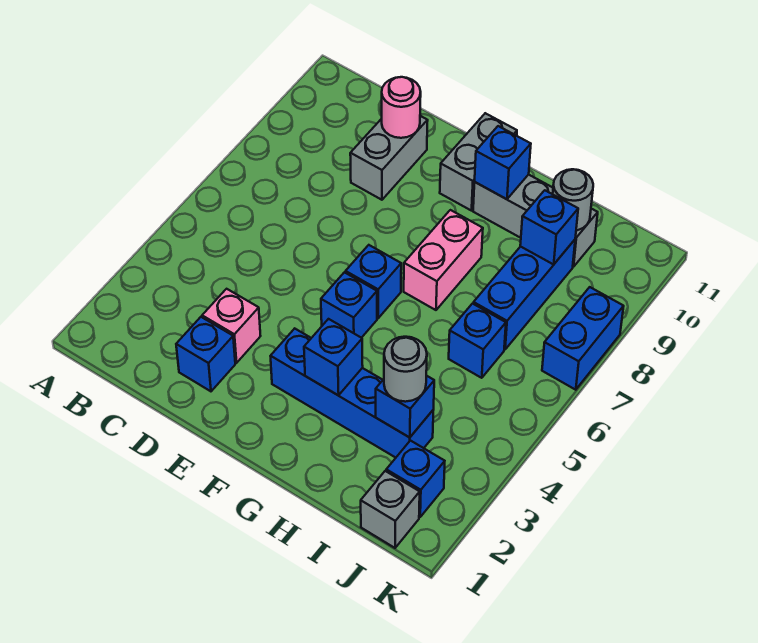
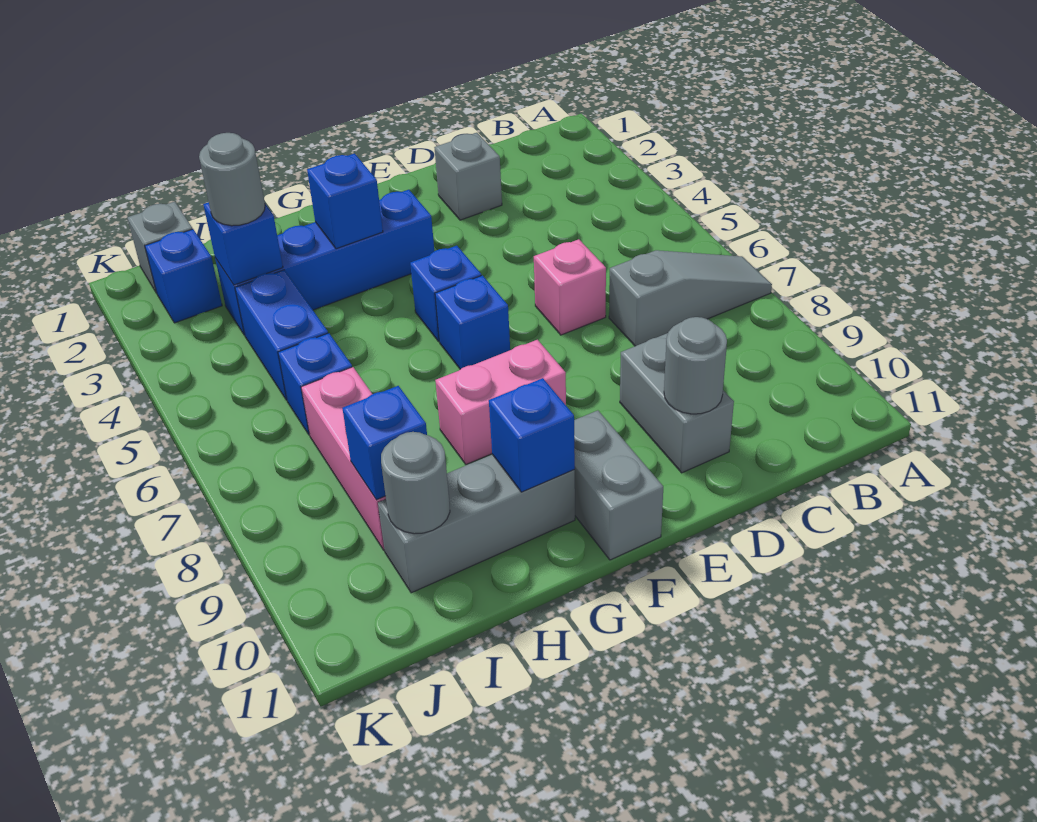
none -> grey slope A7:C7 level 1 top C
blue brick D2 level 1 -> grey brick D2 level 1
pink brick D3 level 1 -> pink brick D6 level 1
pink round brick D10 level 2 -> grey round brick D10 level 2
pink brick G7:G8 level 1 -> pink brick F8:G8 level 1
blue brick I7:I9 level 1 -> pink brick I7:I9 level 1
blue brick K7:K8 level 1 -> blue brick I4:I5 level 1

